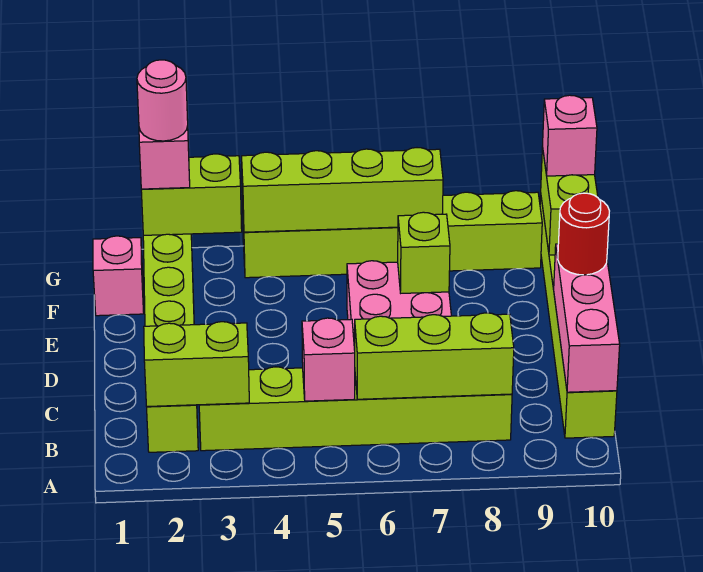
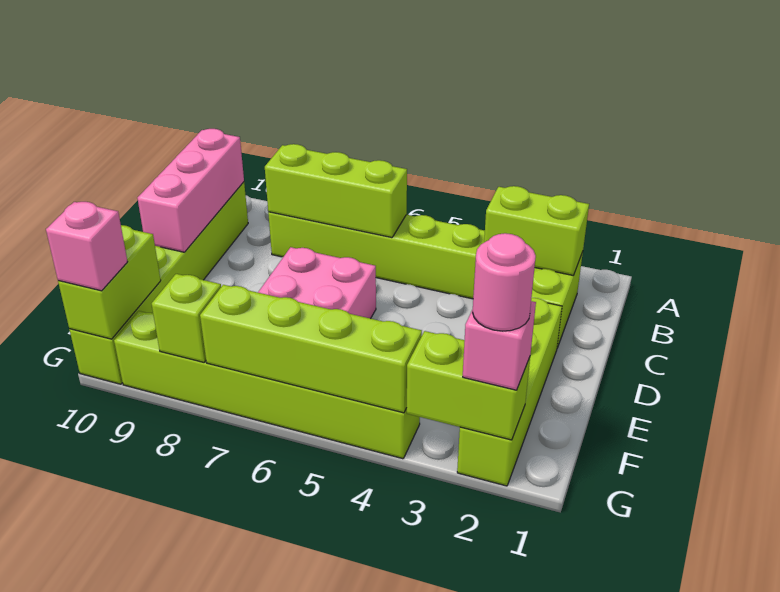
pink brick B5 level 2 -> none
red round brick D10 level 3 -> none
lime brick E7 level 2 -> lime brick G8 level 2
pink brick F1 level 1 -> none

